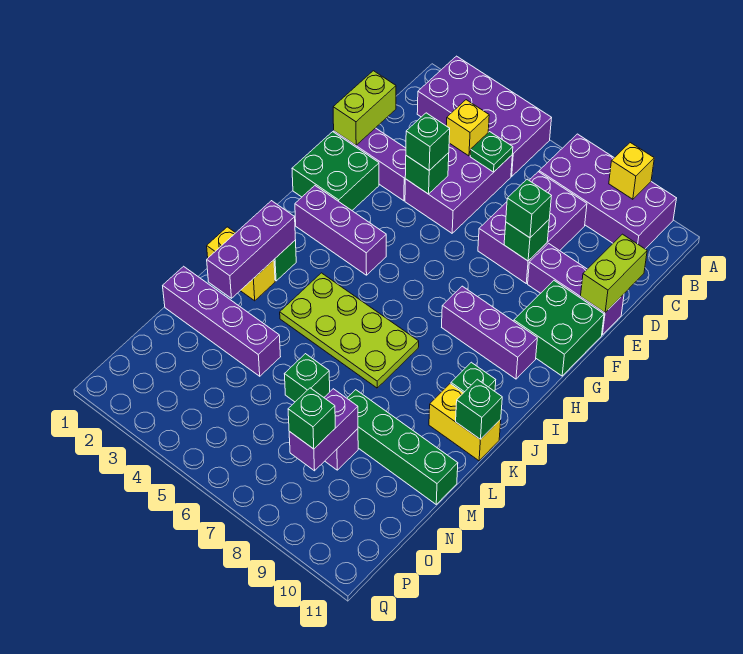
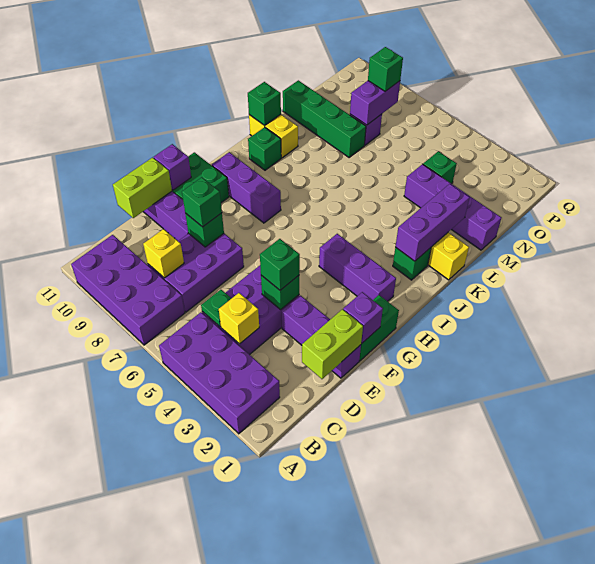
yellow brick A9 level 2 -> yellow brick C8 level 2
green brick F1:G2 level 1 -> green brick F1:G1 level 1
none -> purple brick F1 level 2
none -> purple brick F11 level 2
lime plate J4:K7 level 1 -> none
green brick M6 level 1 -> green brick N4 level 1

